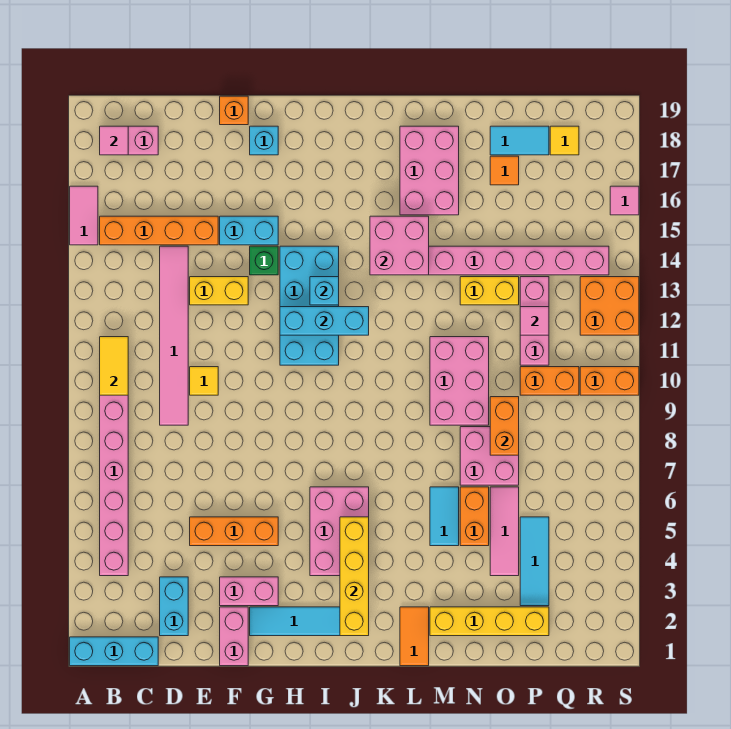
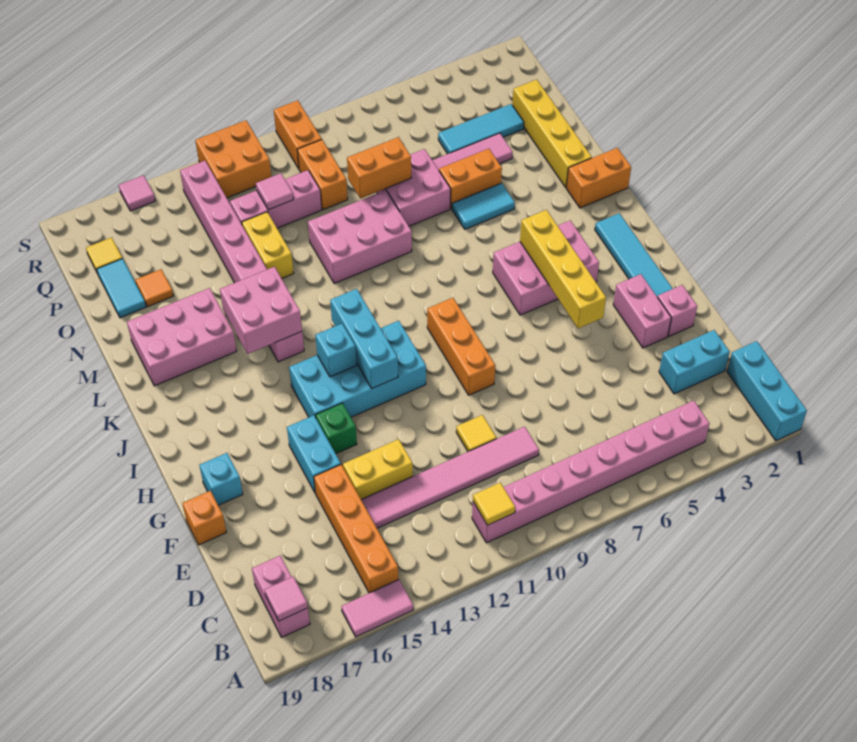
yellow tile B10:B11 level 2 -> yellow tile B11 level 2
orange brick E5:G5 level 1 -> orange brick G9:I9 level 1
yellow brick E13:F13 level 1 -> yellow brick E13:E14 level 1
pink brick F1:F2 level 1 -> pink brick F2 level 1
yellow brick J2:J5 level 2 -> yellow brick G5:J5 level 2
orange tile L1:L2 level 1 -> orange brick L1:L2 level 1

